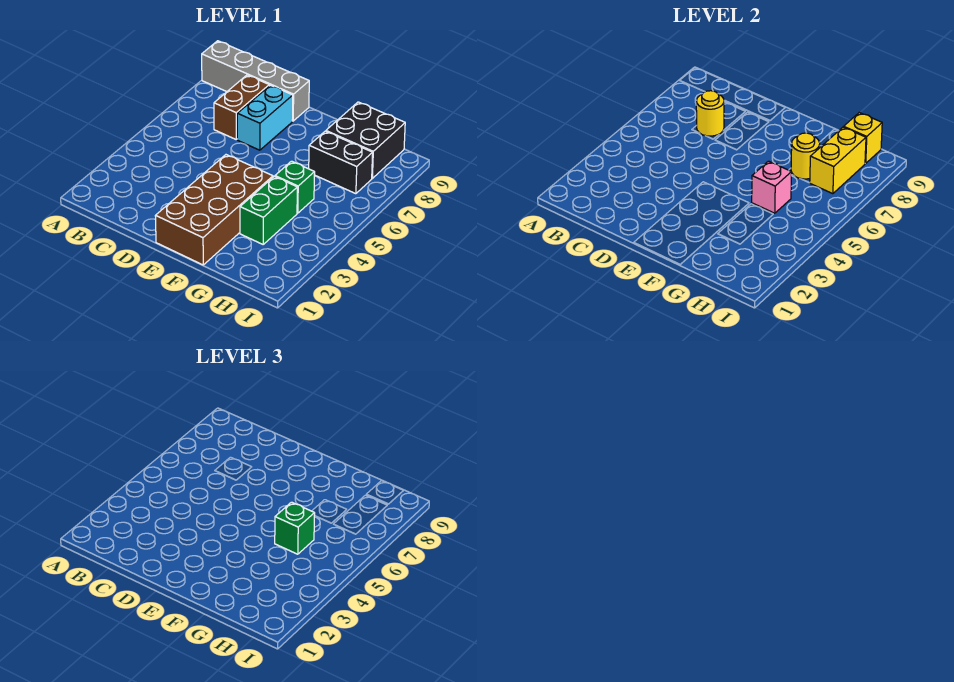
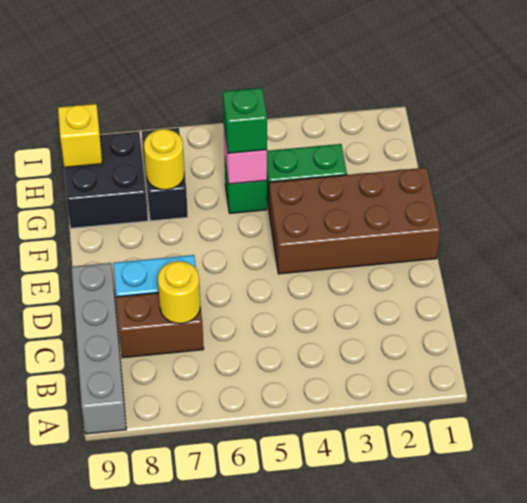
yellow brick H7:H8 level 2 -> none

